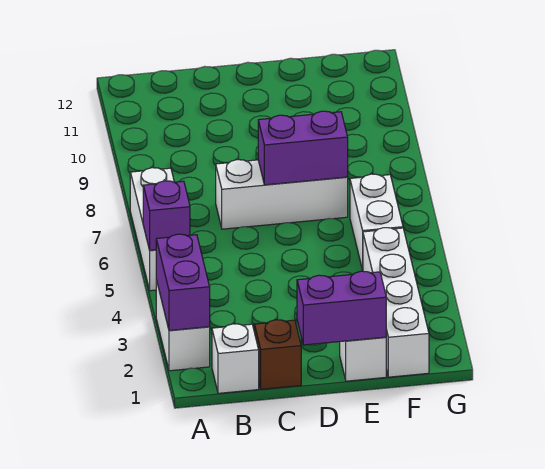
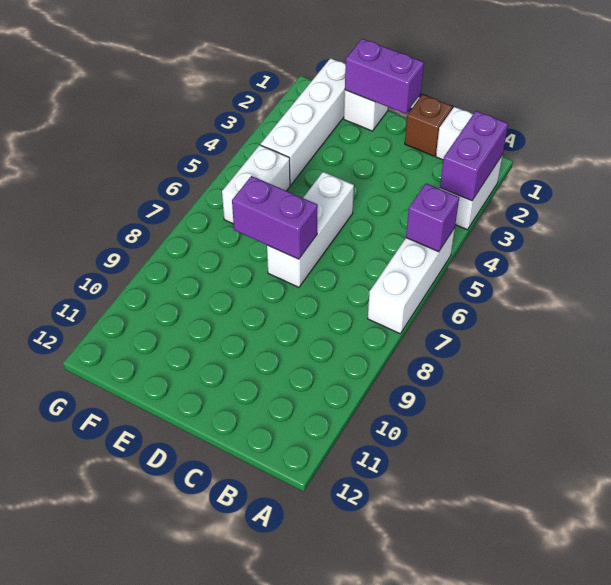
white brick C7:E7 level 1 -> white brick D5:D7 level 1

